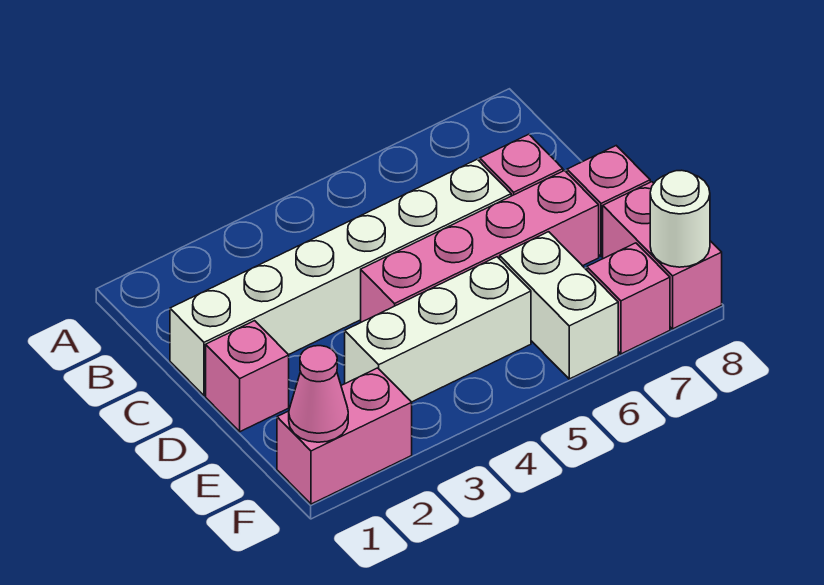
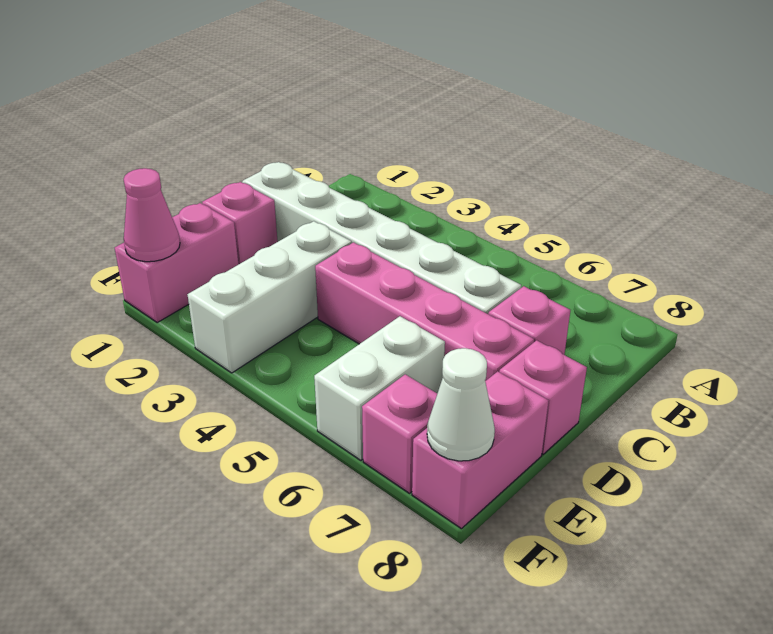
white brick E3:E5 level 1 -> white brick D3:F3 level 1
pink brick F1:F2 level 1 -> pink brick E1:F1 level 1
white round brick F8 level 2 -> white cone F8 level 2

